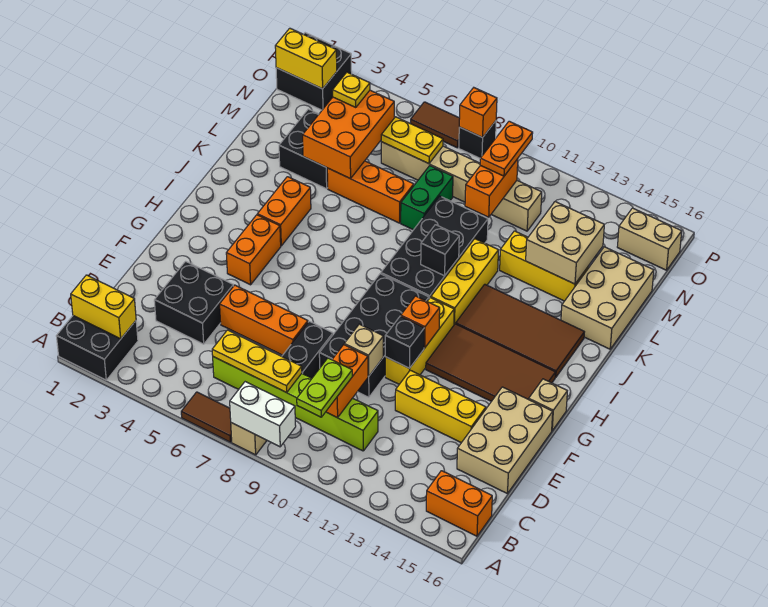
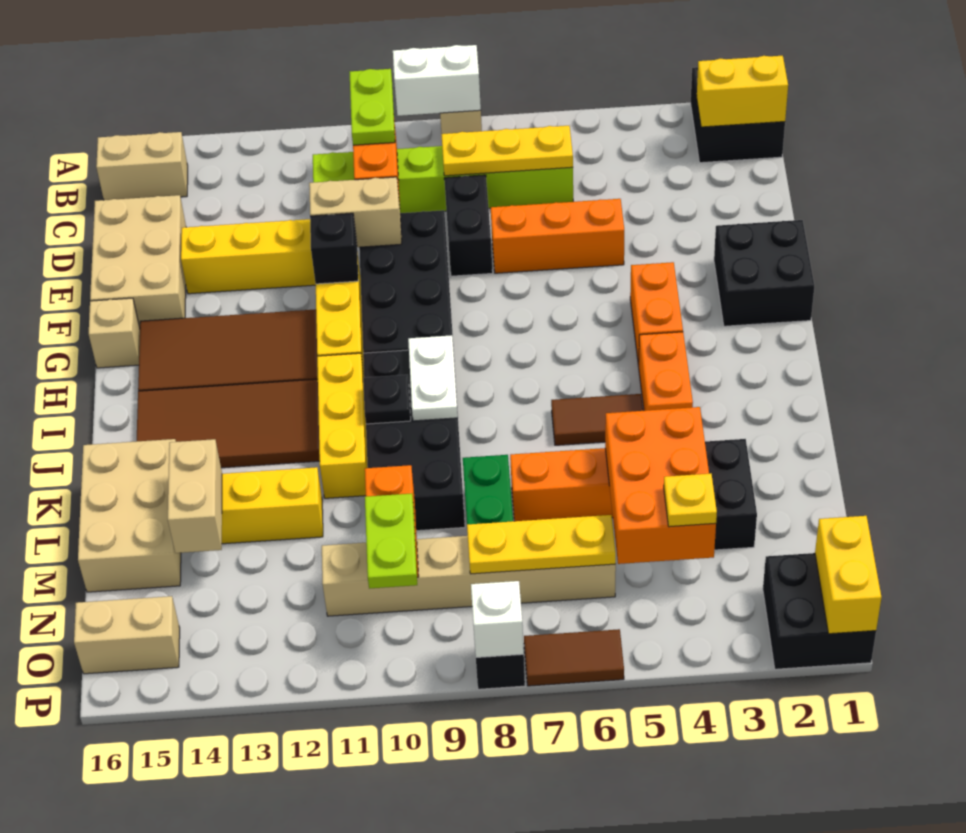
brown tile A6:A7 level 1 -> brown tile J5:J6 level 1
orange brick B15:B16 level 1 -> tan brick B15:B16 level 1
black brick D3:E4 level 1 -> black brick F1:G2 level 1
tan brick E10 level 2 -> tan brick E10:E11 level 2
orange brick G11 level 2 -> none
none -> white plate I9:J9 level 2
black brick J10 level 2 -> black plate J10 level 2
tan brick L13:M14 level 2 -> tan brick L14:M14 level 2
yellow plate N6:N7 level 2 -> yellow plate N6:N8 level 2
orange plate N10:O10 level 3 -> lime plate N10:O10 level 3
yellow brick O1:O2 level 2 -> yellow brick O1:P1 level 2
orange brick P8 level 2 -> white brick P8 level 2

